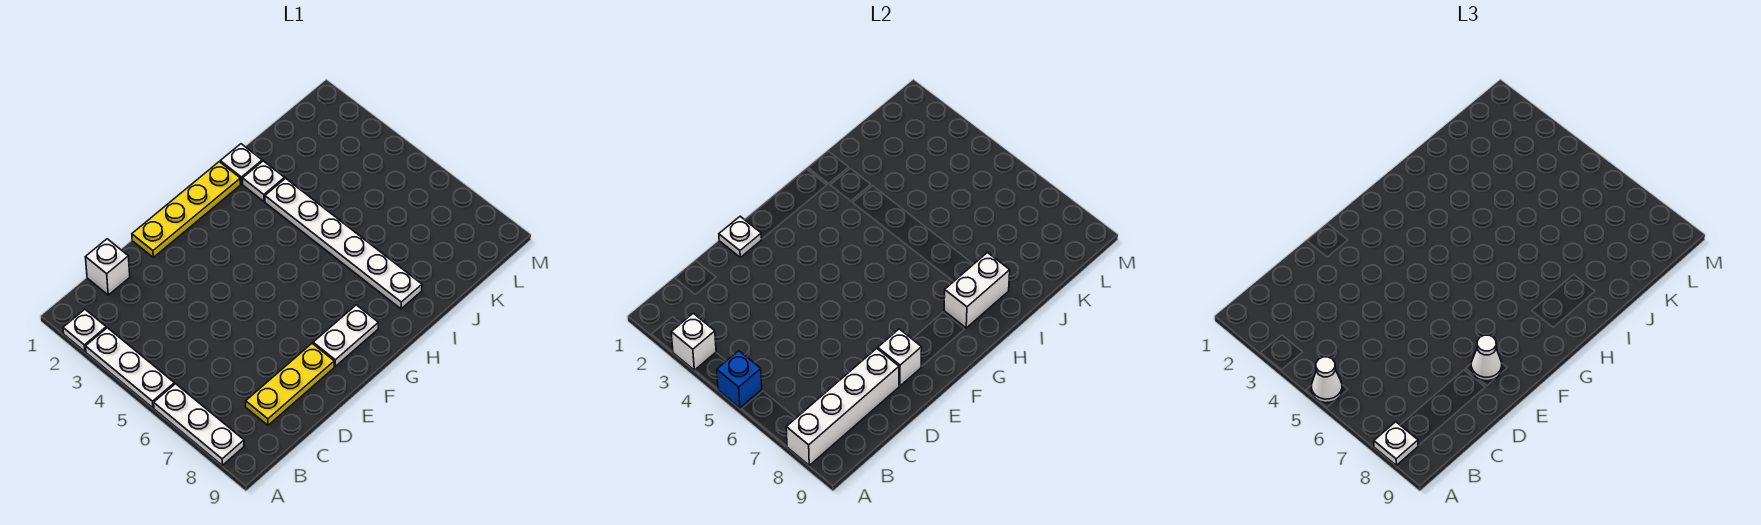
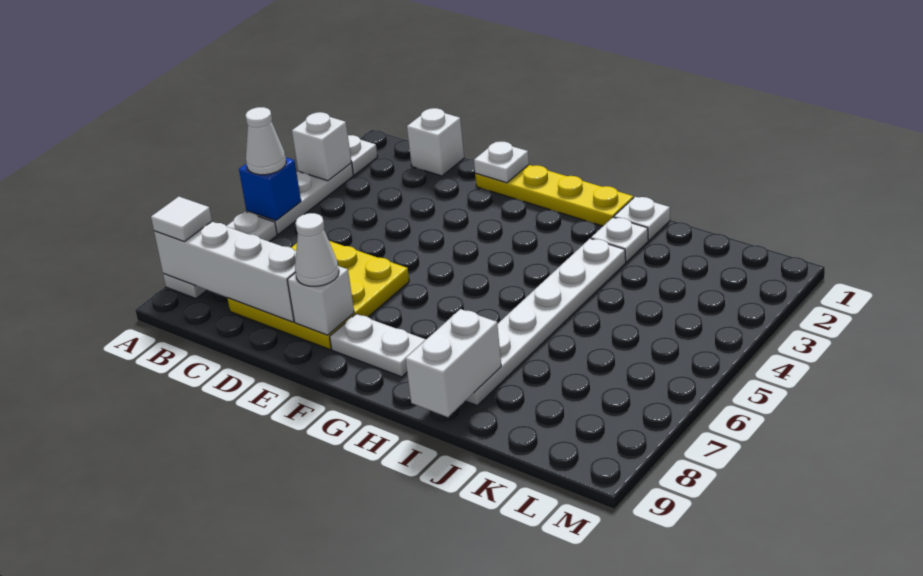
white plate A8 level 3 -> white tile A8 level 3
yellow plate C8:E8 level 1 -> yellow plate C6:E8 level 1
white brick H8:I8 level 2 -> white brick I8:I9 level 2

